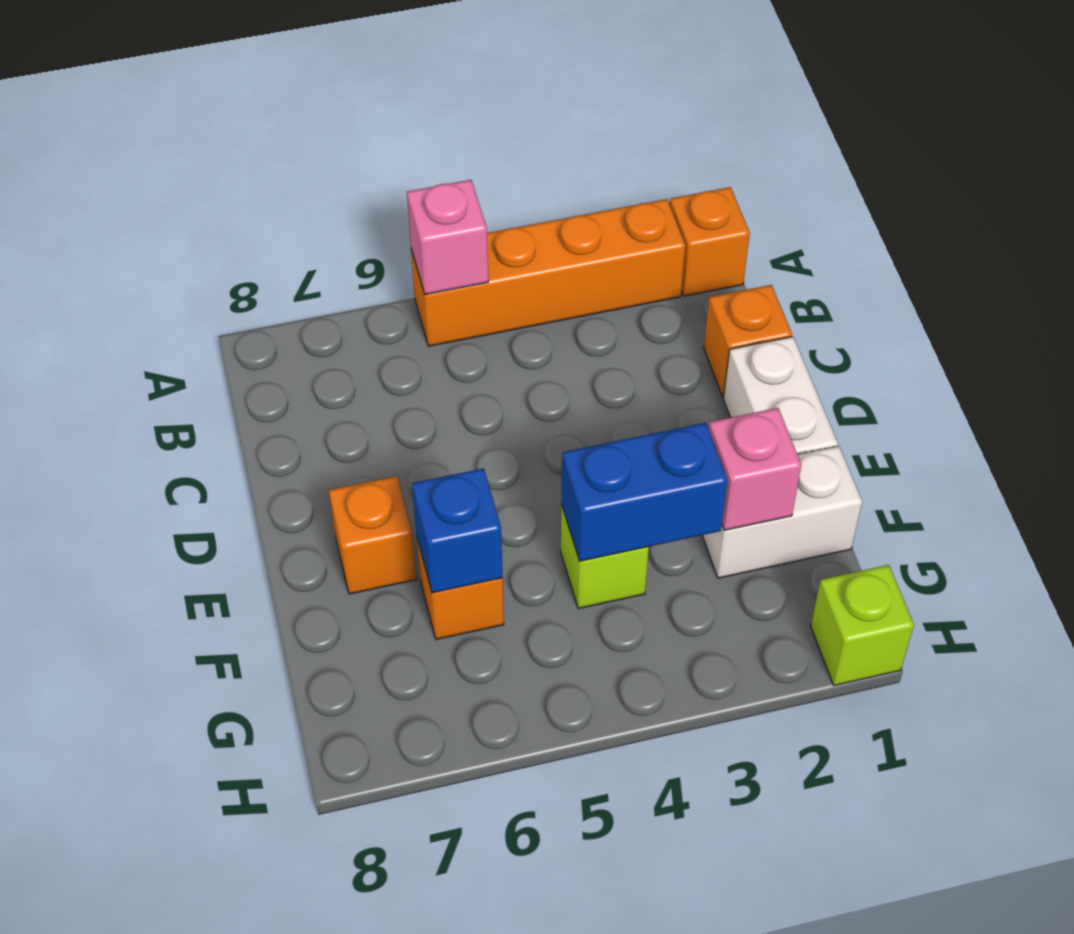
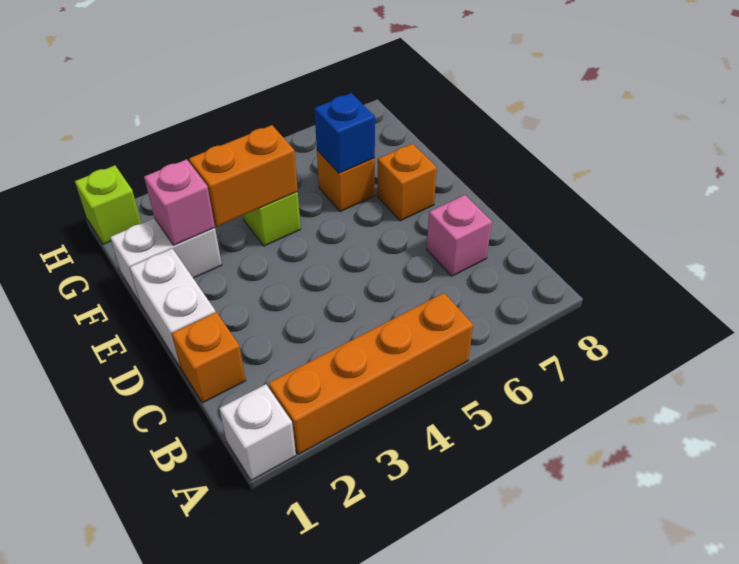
orange brick A1 level 1 -> white brick A1 level 1
pink brick A5 level 2 -> pink brick C7 level 1
blue brick F3:F4 level 2 -> orange brick F3:F4 level 2

